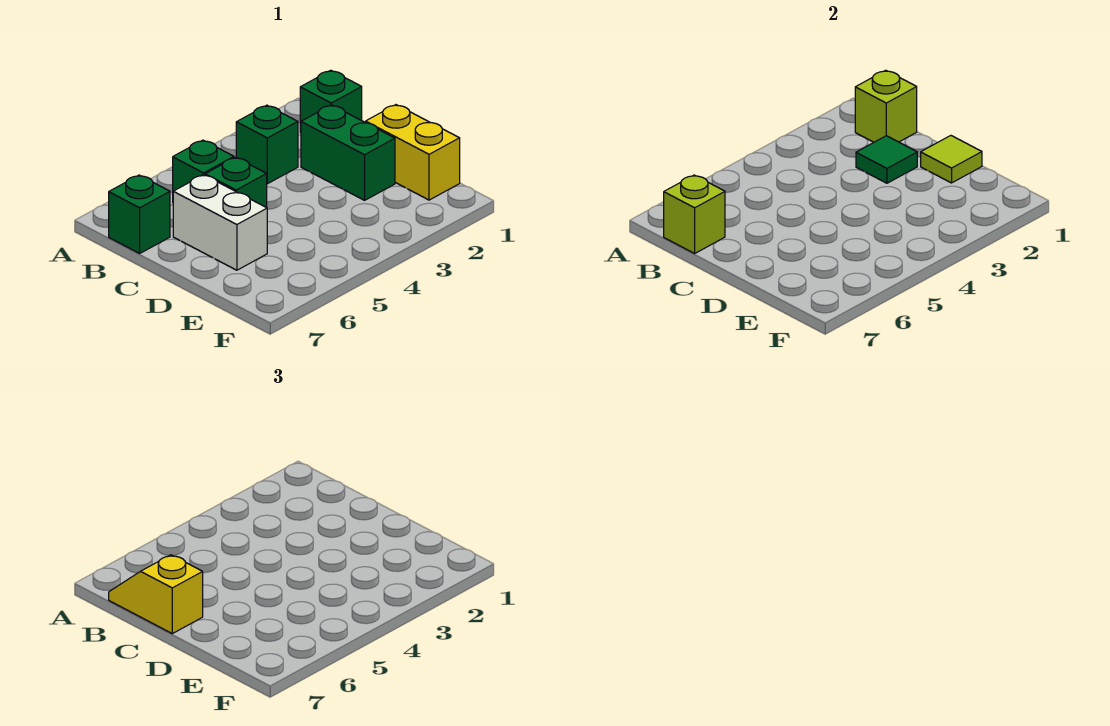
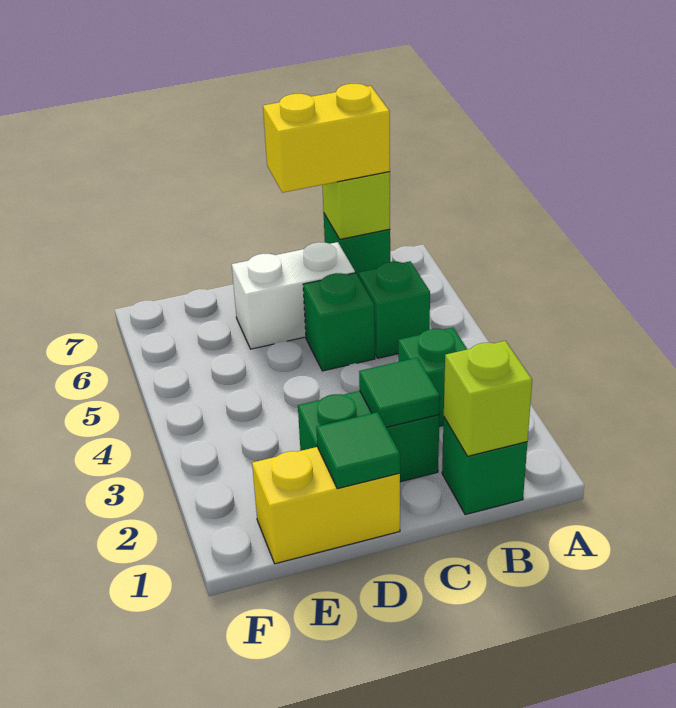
yellow slope B7:C7 level 3 top C -> yellow brick B7:C7 level 3
lime tile D1 level 2 -> green tile D1 level 2

